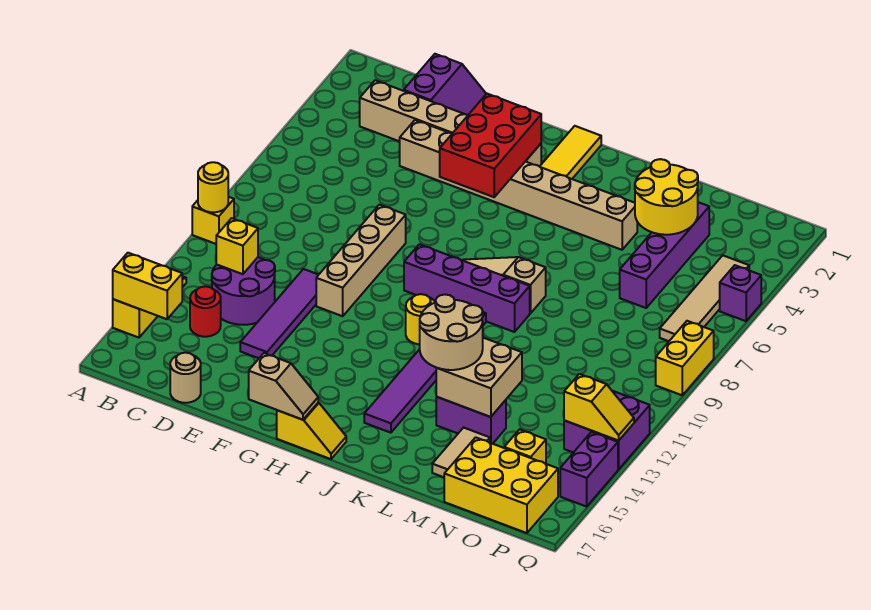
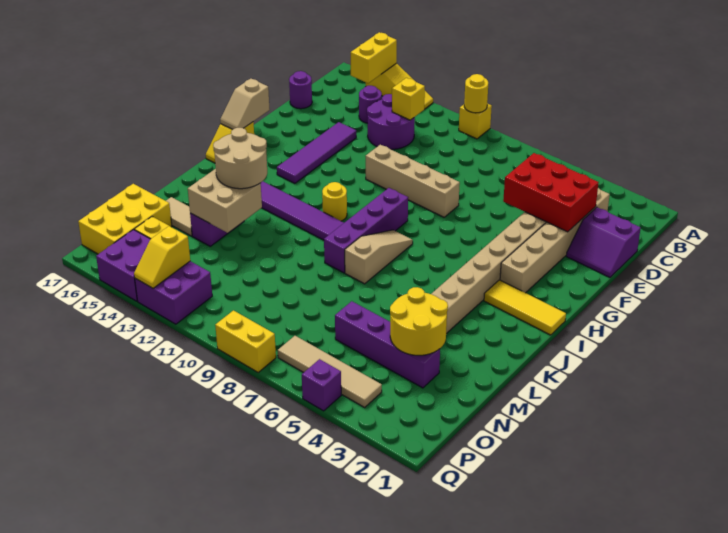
red round brick C14 level 1 -> purple round brick C14 level 1
tan round brick D17 level 1 -> purple round brick D17 level 1
purple tile E11:E14 level 1 -> purple tile E14:H14 level 1
red brick G3:H5 level 2 -> red brick D3:E5 level 2
purple brick Q14:Q15 level 1 -> purple brick P14:Q15 level 1

